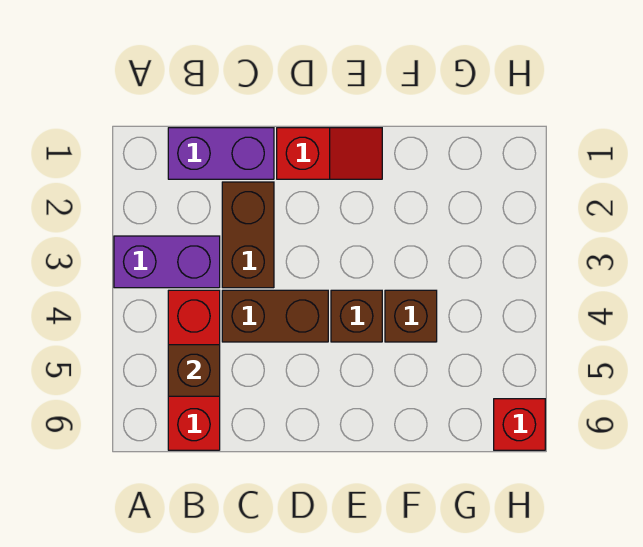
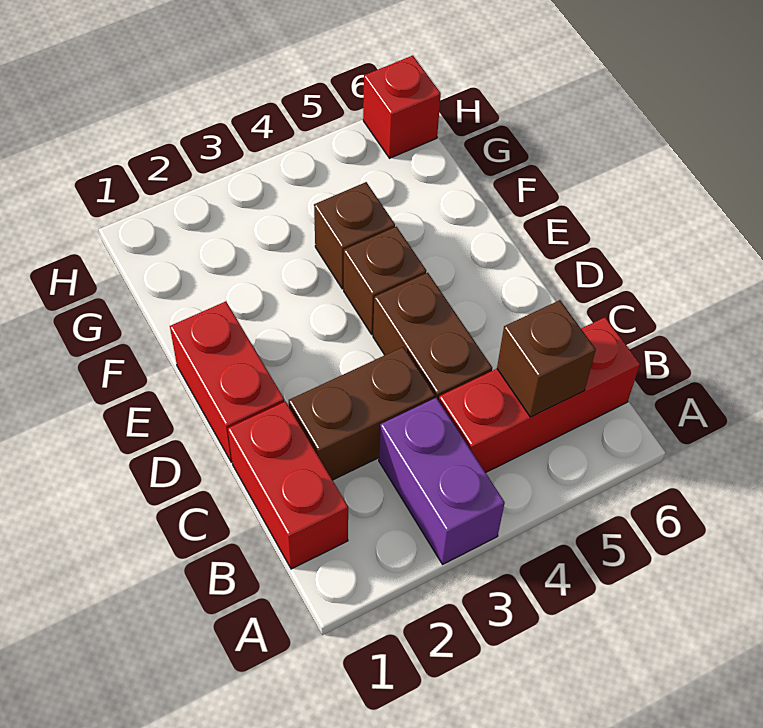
purple brick B1:C1 level 1 -> red brick B1:C1 level 1
red slope D1:E1 level 1 top D -> red brick D1:E1 level 1

